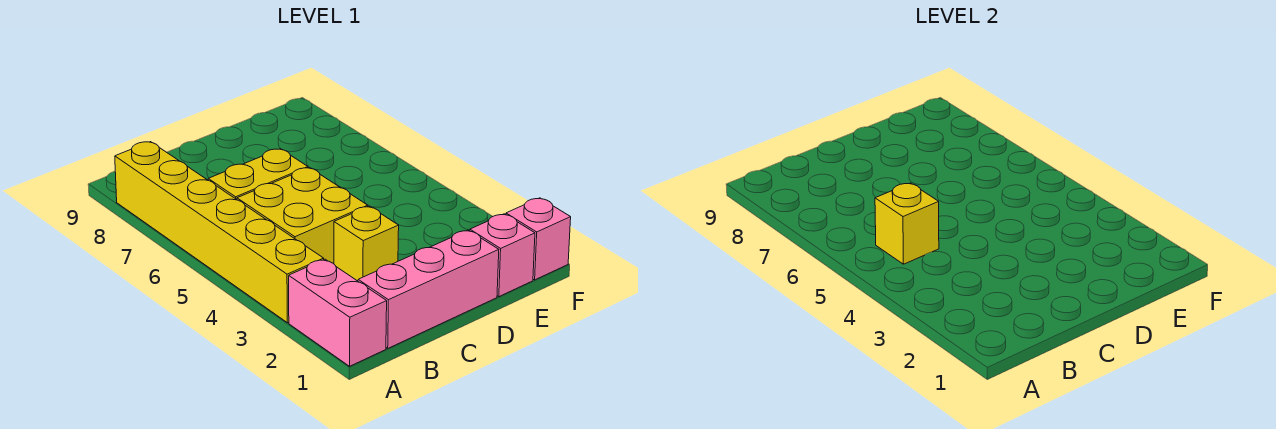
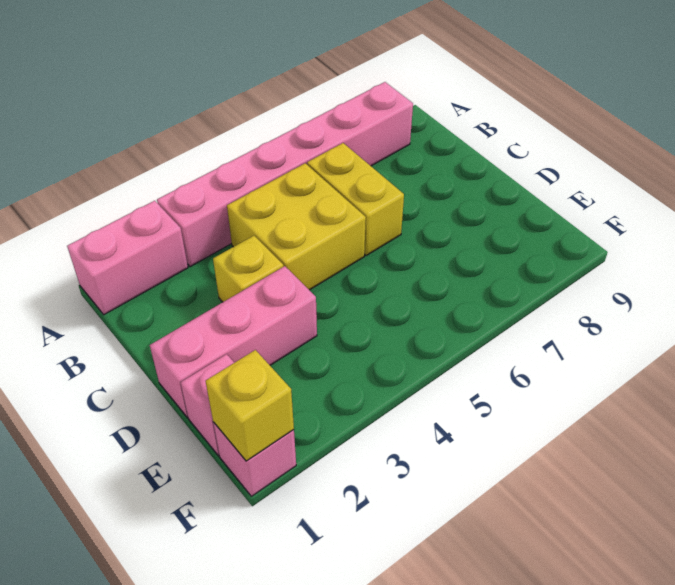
yellow brick A3:A8 level 1 -> pink brick A3:A8 level 1
pink brick B1:D1 level 1 -> pink brick D1:D3 level 1
yellow brick B5 level 2 -> yellow brick F1 level 2

